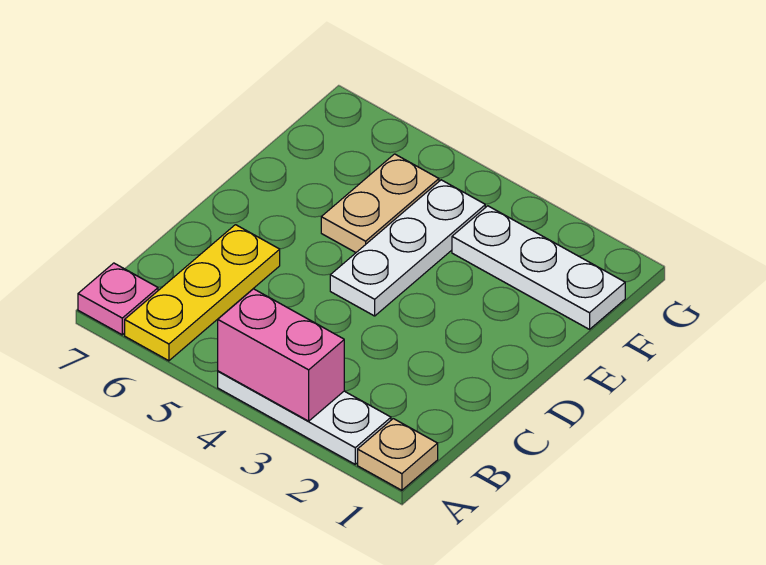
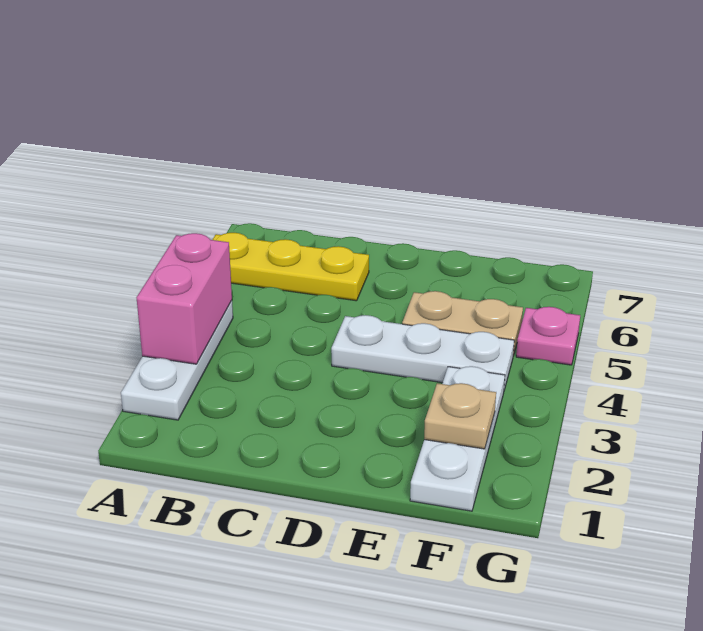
tan plate A1 level 1 -> tan plate F2 level 2
pink plate A7 level 1 -> pink plate G5 level 1

